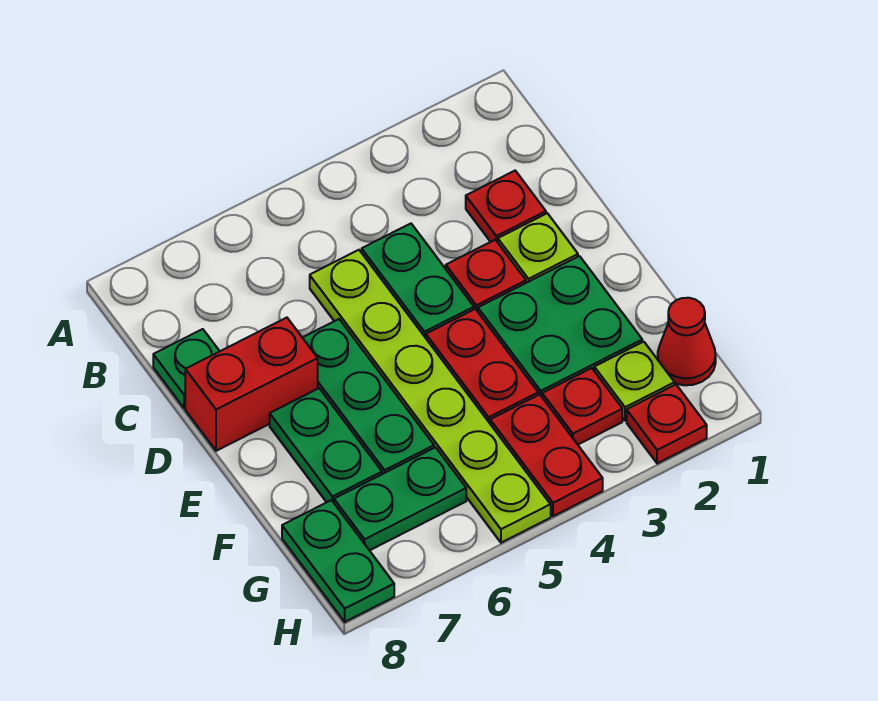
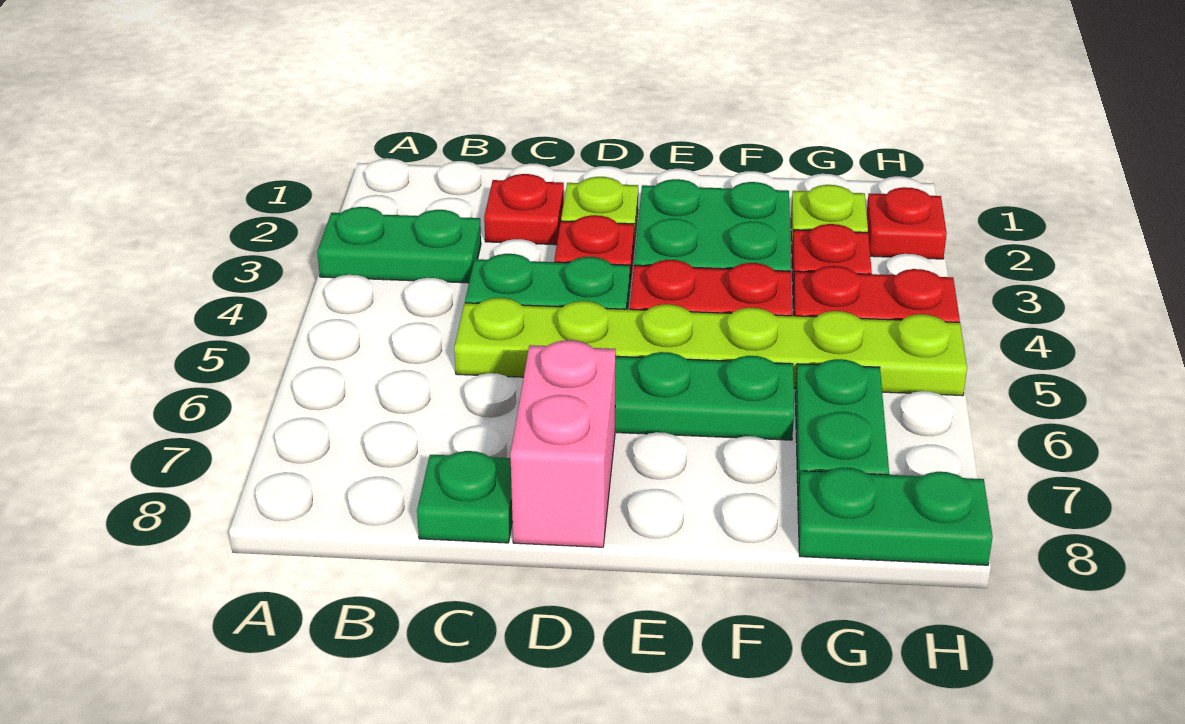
red brick D7:D8 level 1 -> pink brick D7:D8 level 1
green plate E7:F7 level 1 -> green plate A3:B3 level 1
red cone G1 level 1 -> none

